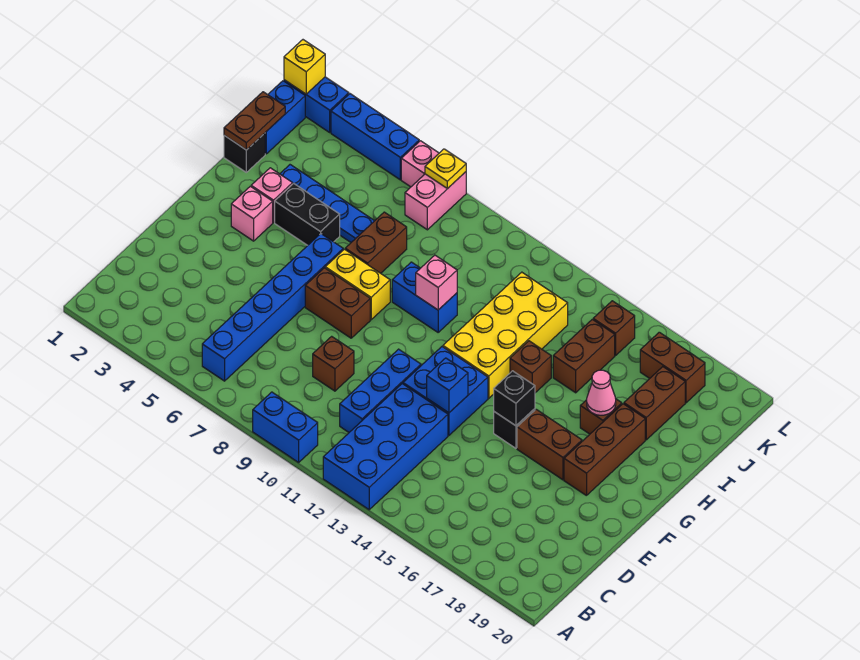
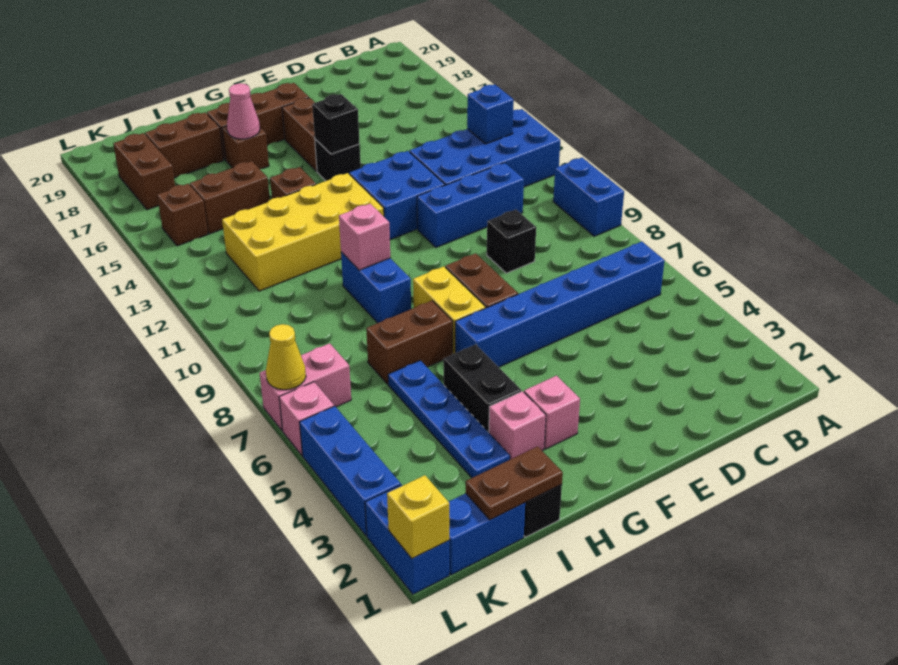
brown brick D9 level 1 -> black brick D9 level 1
blue brick E13 level 2 -> blue brick B13 level 2
yellow plate L7 level 2 -> yellow cone L7 level 2

